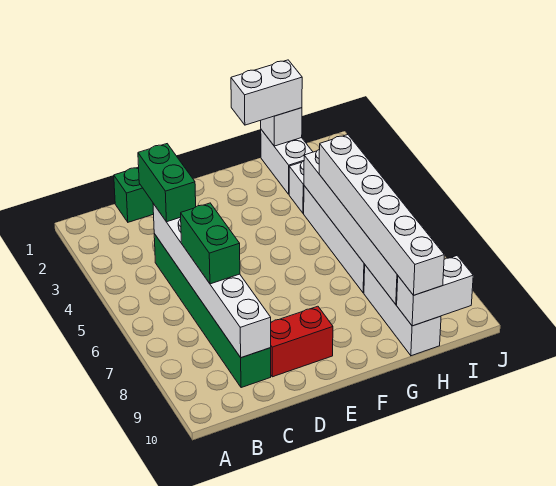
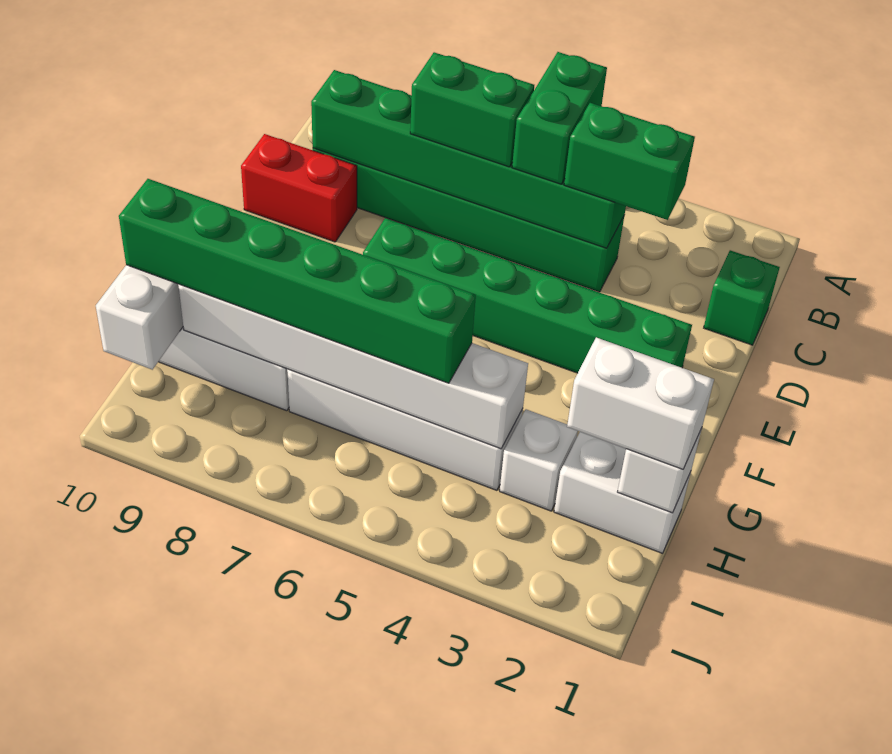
none -> green brick B5:C5 level 3
white brick C4:C9 level 2 -> green brick C4:C9 level 2
red brick D9:E9 level 1 -> red brick D9:D10 level 1
none -> green brick E2:E7 level 1
white brick G1:H1 level 3 -> white brick H1:H2 level 3
white brick H5:H10 level 3 -> green brick H5:H10 level 3

